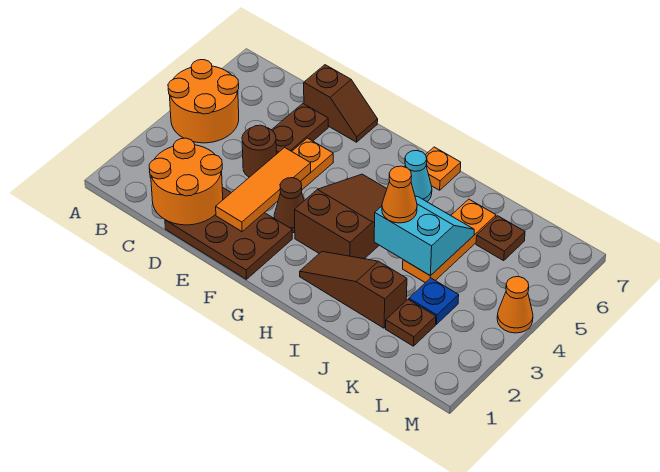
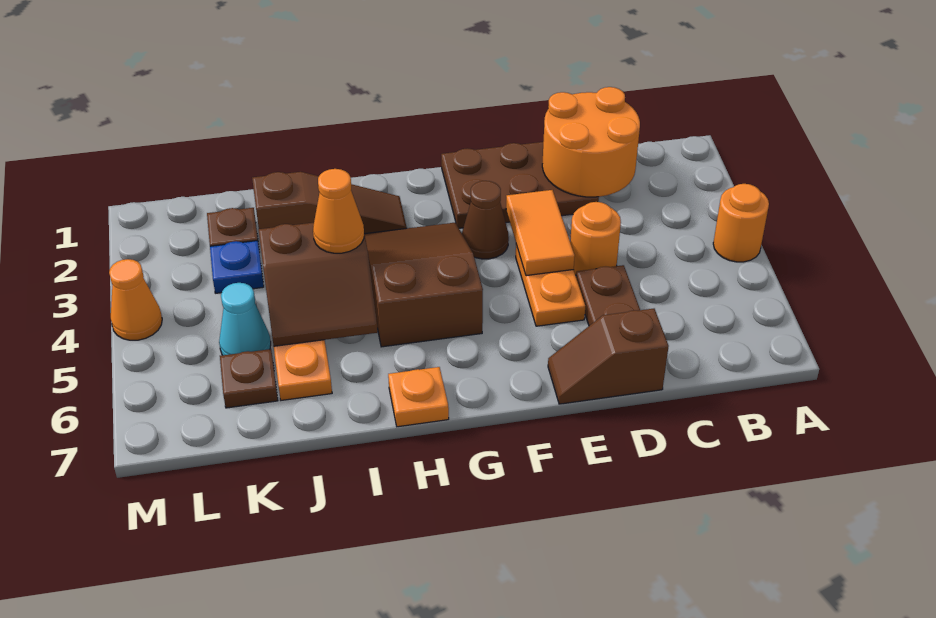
orange round brick A4:B5 level 1 -> orange round brick A4 level 1
brown round brick D4 level 1 -> orange round brick D4 level 1
orange tile E2:E4 level 2 -> orange tile E3:E4 level 2
brown slope G3:H5 level 1 top 3 -> brown slope G3:H5 level 1 top 5
cyan cone H6 level 1 -> cyan cone K5 level 1
cyan slope I4:J5 level 2 top 4 -> brown slope I4:J5 level 2 top 4

